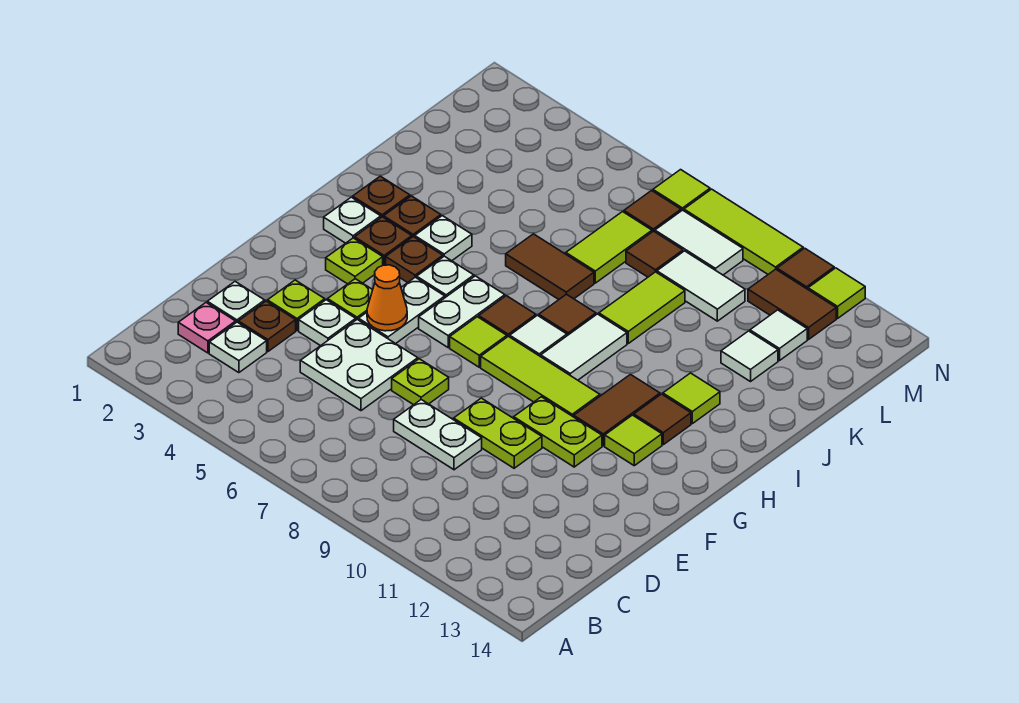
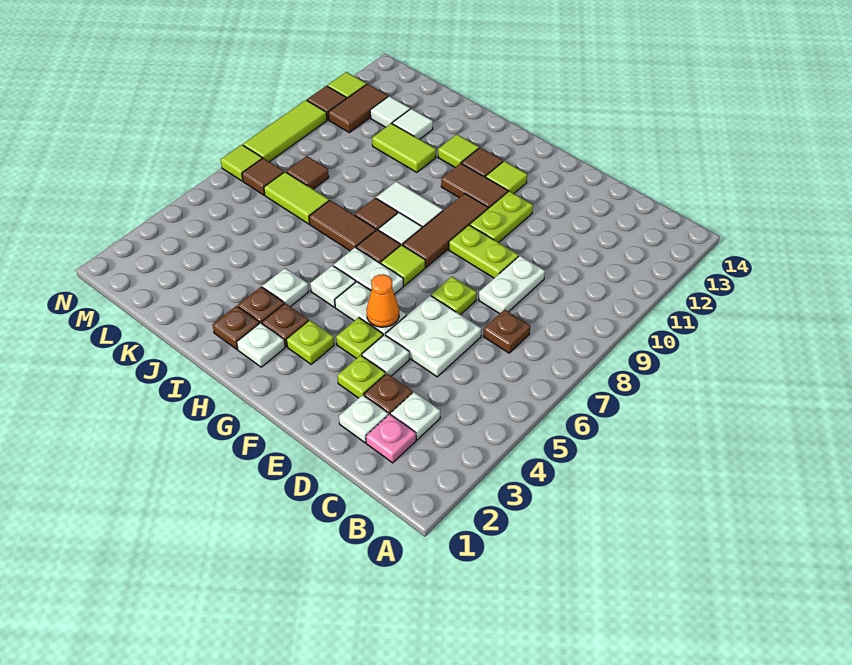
lime plate E9:E10 level 1 -> lime plate E9:F9 level 1
lime tile G8:G10 level 1 -> brown tile G8:G10 level 1
brown plate H4 level 1 -> brown plate C7 level 1
brown tile J6:J7 level 1 -> brown tile I7:J7 level 1
lime tile J9:K9 level 1 -> lime tile J11:K11 level 1
white tile L9:L10 level 1 -> none
white tile M8:M9 level 1 -> none

